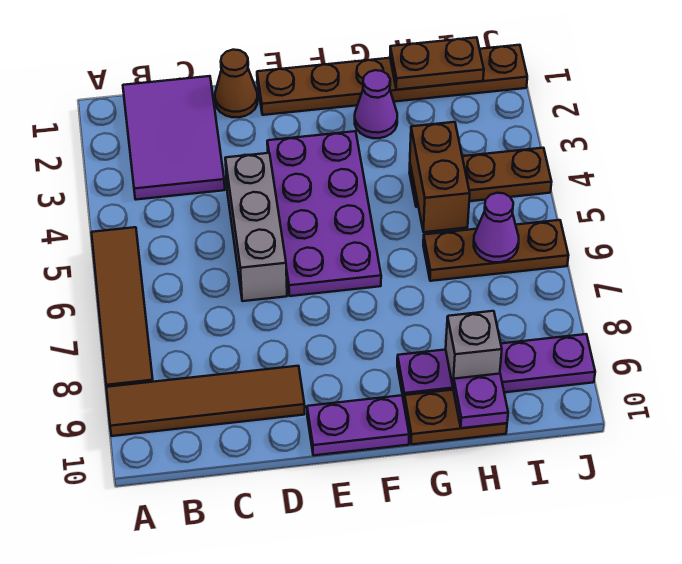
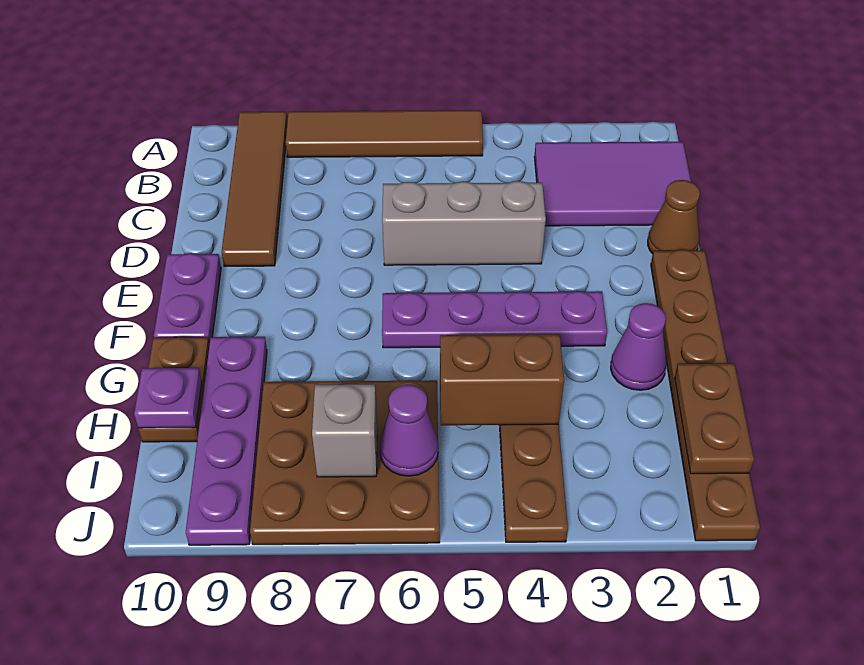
purple plate E3:F6 level 1 -> purple plate F3:F6 level 1
brown plate H6:J6 level 1 -> brown plate H6:J8 level 1
grey brick H9 level 2 -> grey brick I7 level 2

